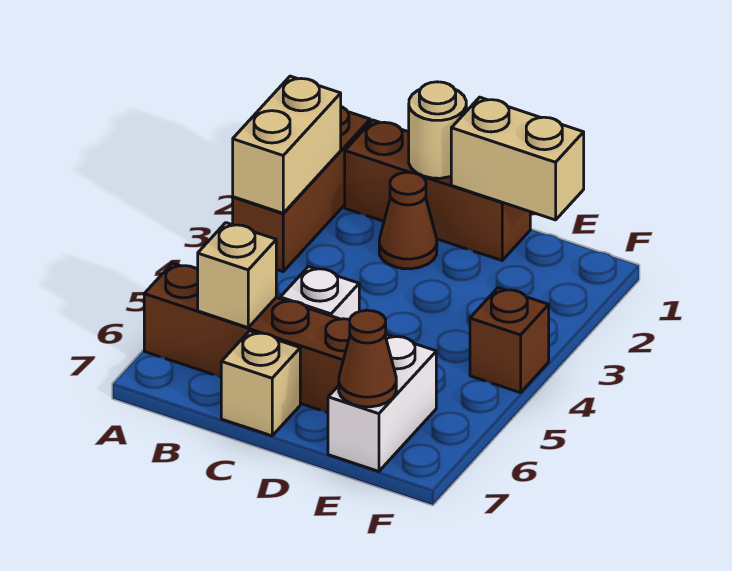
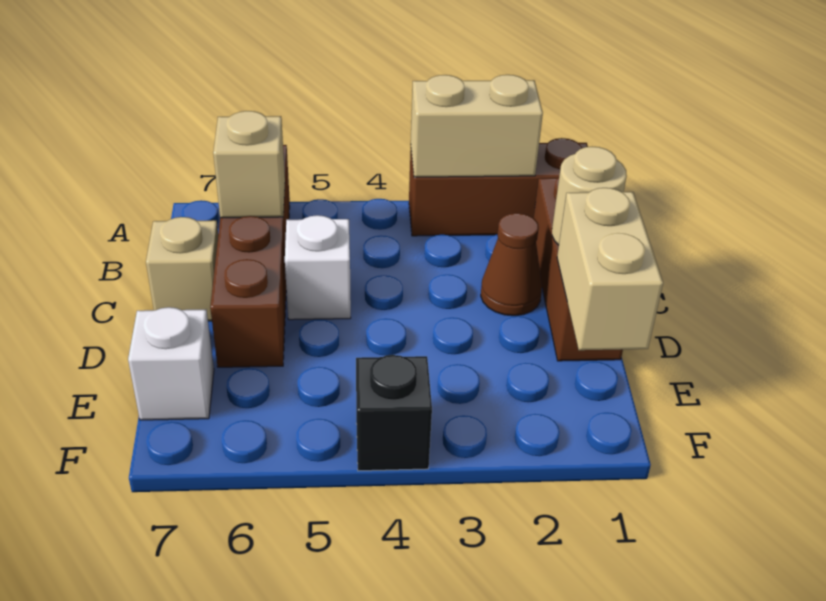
white brick E6:E7 level 1 -> white brick E7 level 1
brown cone E7 level 2 -> none
brown brick F4 level 1 -> black brick F4 level 1

